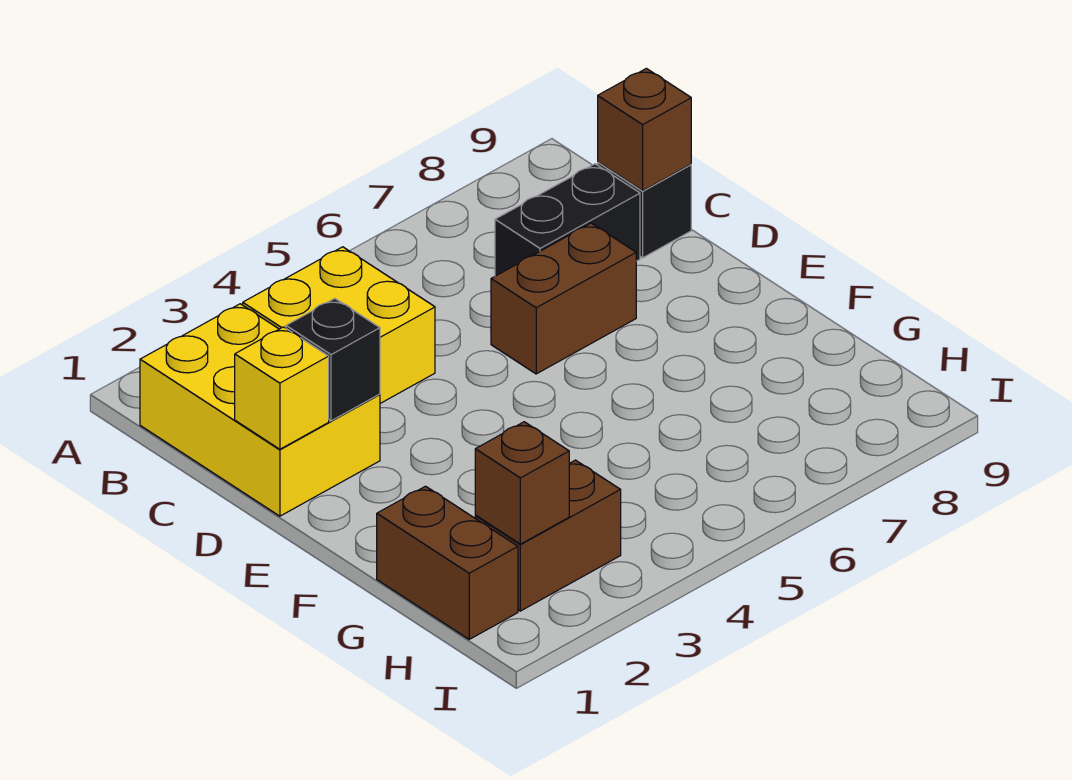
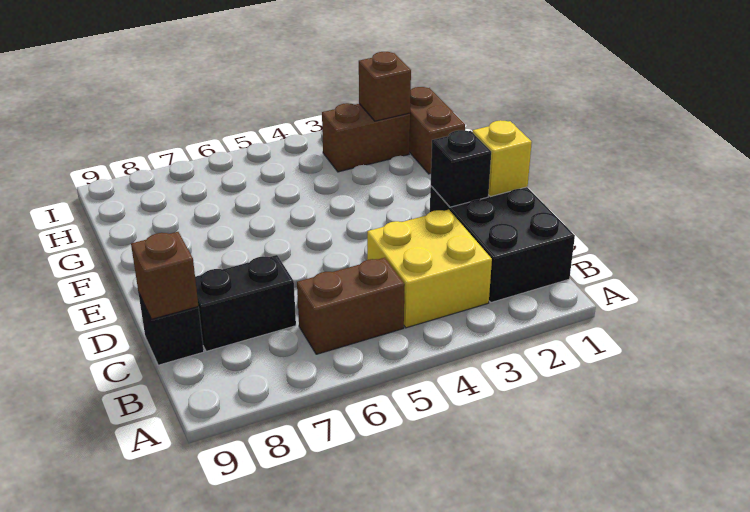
yellow brick B1:D2 level 1 -> black brick B1:D2 level 1
brown brick D6:D7 level 1 -> brown brick B5:B6 level 1

